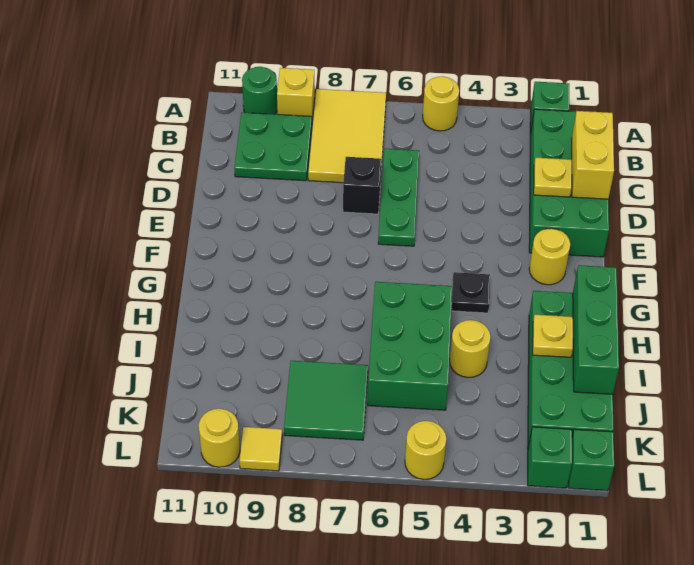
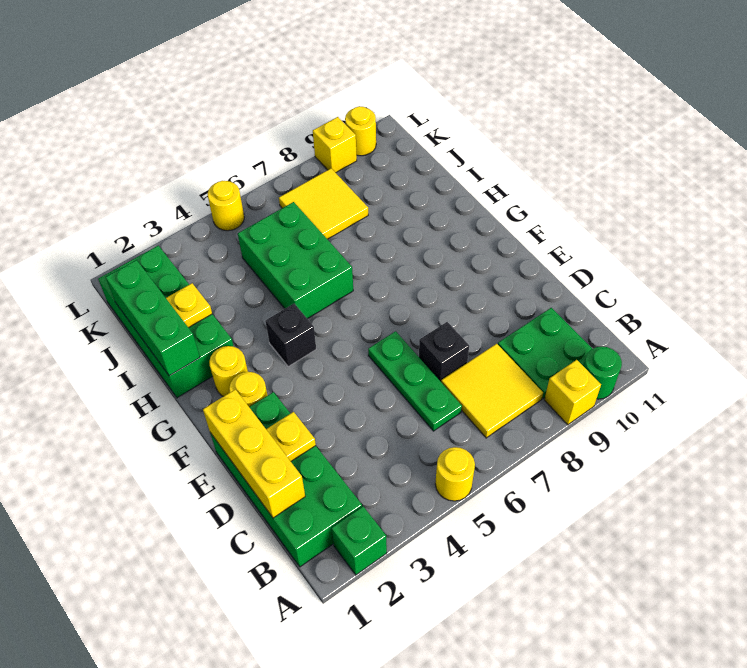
yellow tile A7:C8 level 1 -> yellow tile B7:C8 level 1
yellow brick C1:D1 level 2 -> yellow brick C1:E1 level 2
black plate G4 level 1 -> black brick G4 level 1
yellow round brick I4 level 1 -> yellow round brick G2 level 1
green tile J7:K8 level 1 -> yellow tile J7:K8 level 1
green brick L1 level 1 -> none
green brick L2 level 1 -> none
yellow tile L9 level 1 -> yellow brick L9 level 1

